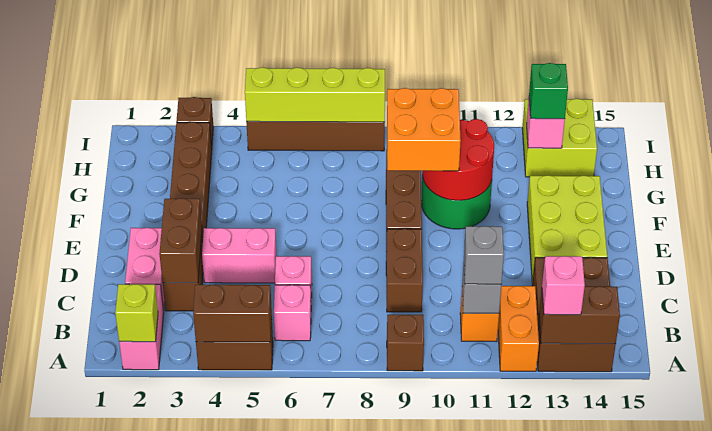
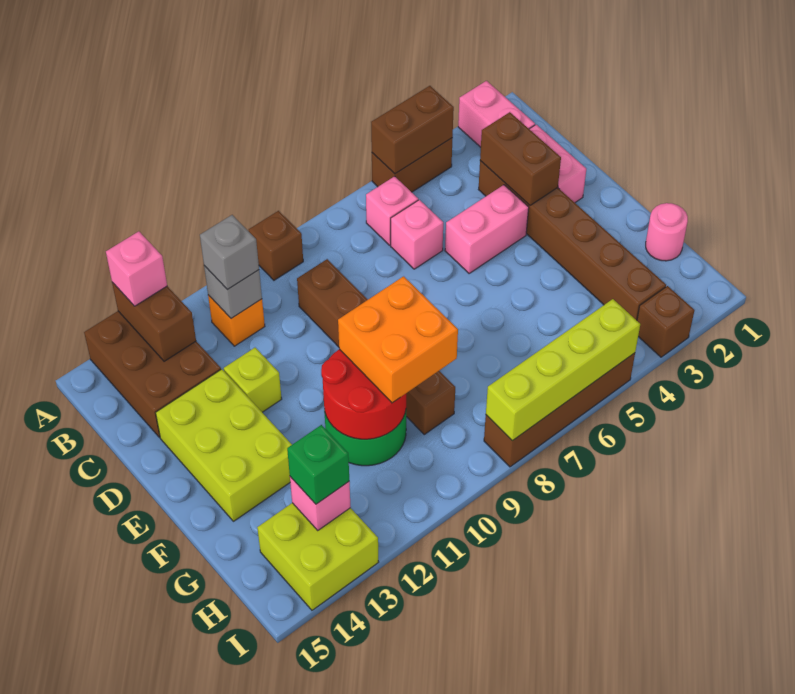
lime brick A2 level 2 -> lime brick D12 level 1
orange brick A12:B12 level 1 -> none
brown brick A13:A14 level 2 -> brown brick A13:B13 level 2
none -> pink round brick G1 level 1

